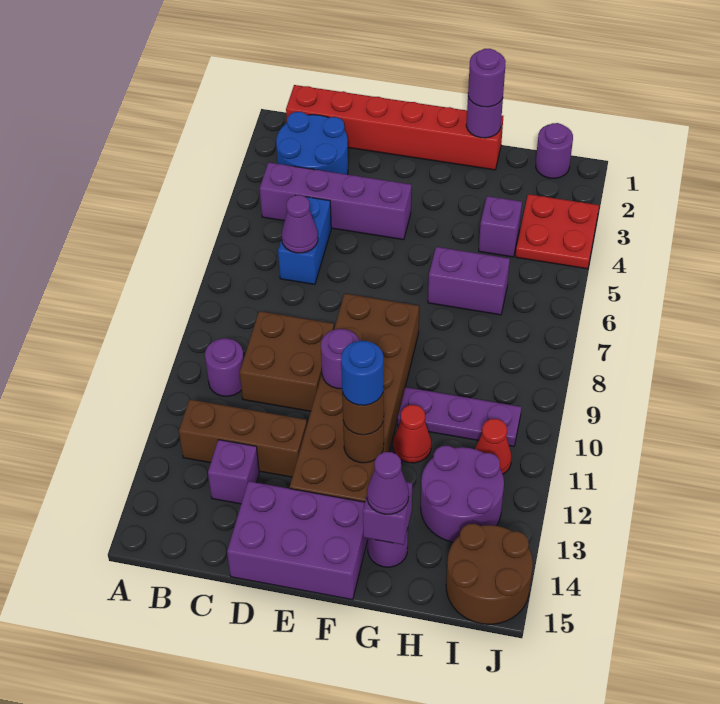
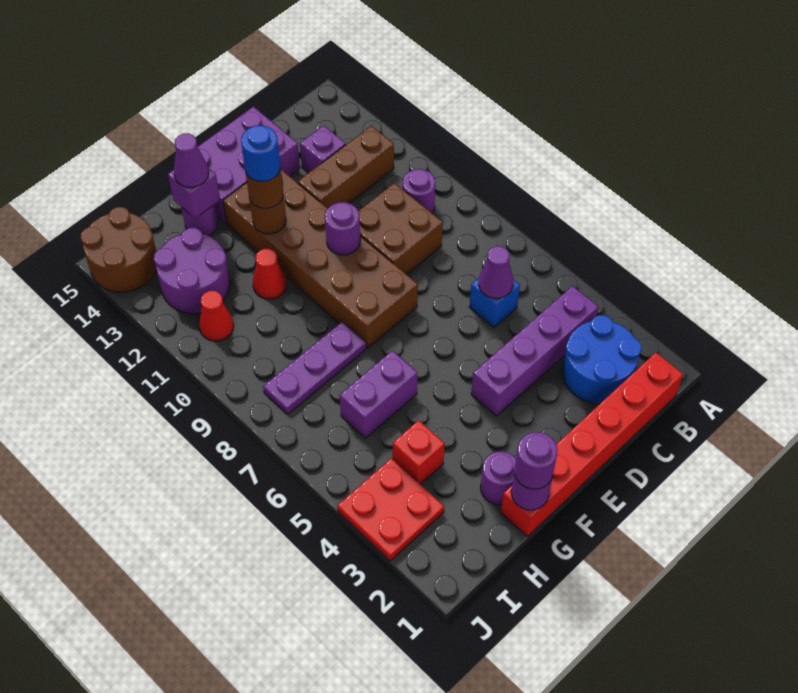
blue brick C5:C6 level 1 -> blue brick C6 level 1
purple plate G10:I10 level 1 -> purple plate G8:I8 level 1
purple brick H4 level 1 -> red brick H4 level 1
purple round brick I1 level 1 -> purple round brick G2 level 1

